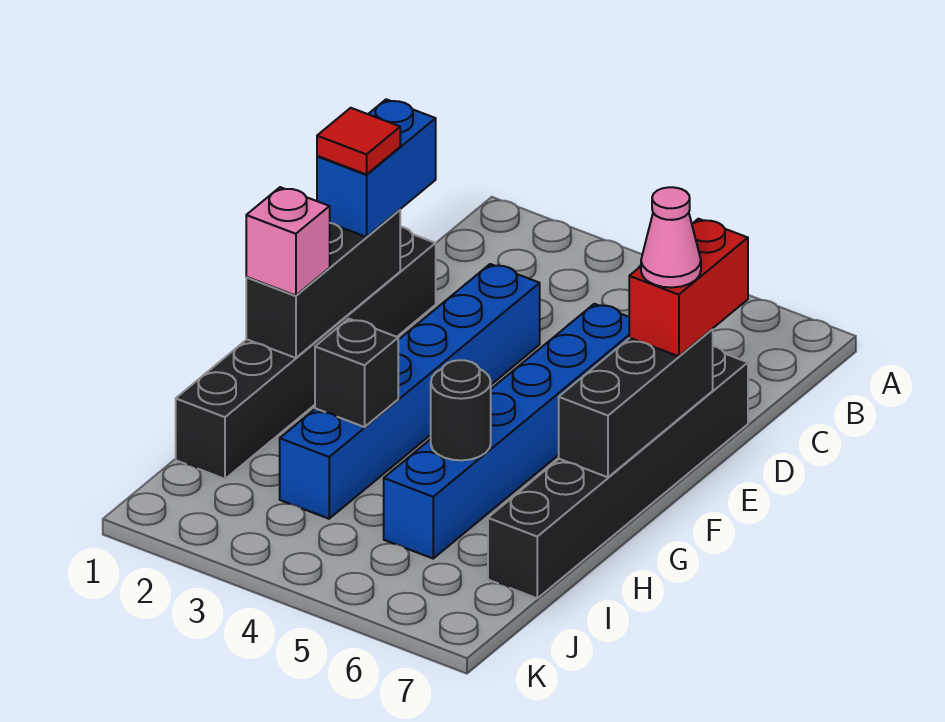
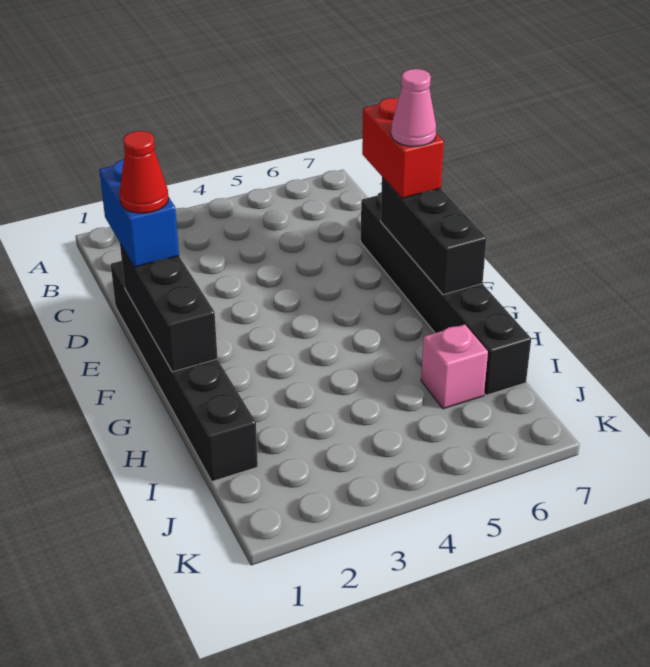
blue brick D3:I3 level 1 -> none
blue brick D5:I5 level 1 -> none
red tile E1 level 4 -> red cone E1 level 4
pink brick G1 level 3 -> pink brick I6 level 1
black brick H3 level 2 -> none
black round brick H5 level 2 -> none

